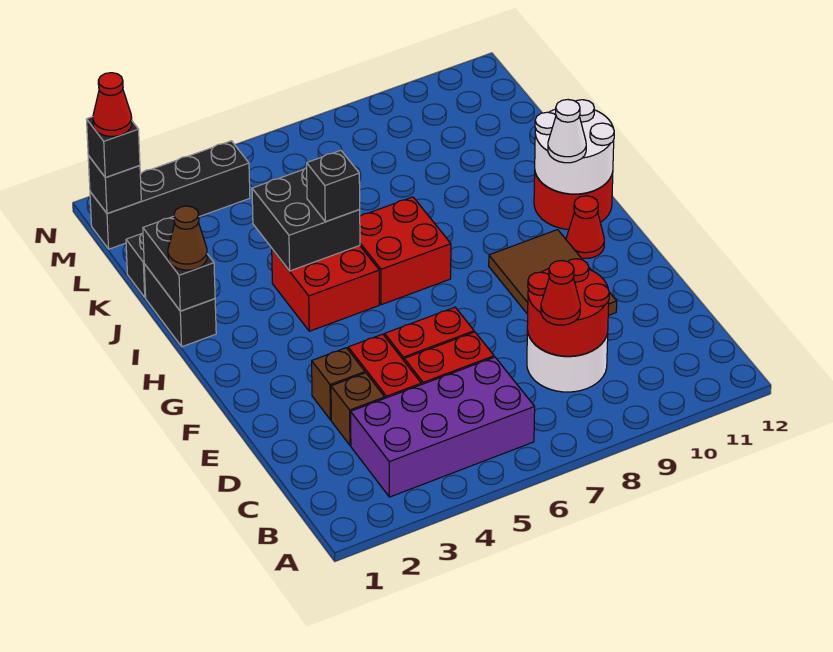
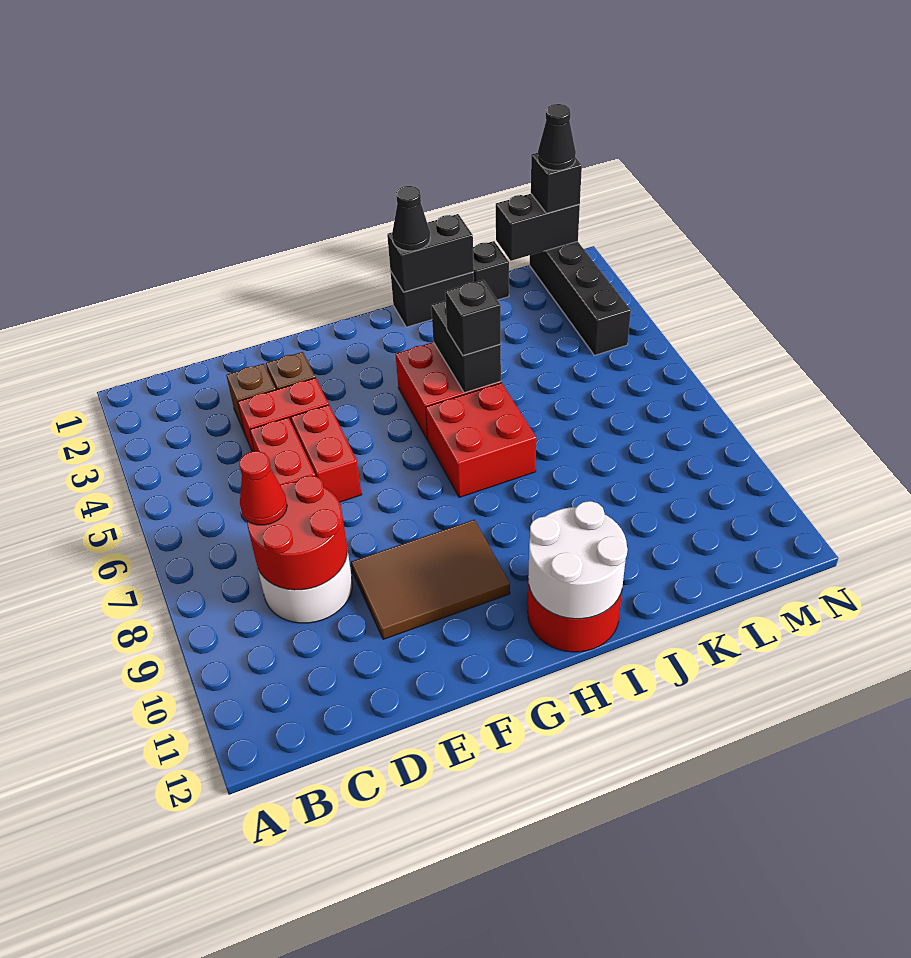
purple brick B3:C6 level 1 -> none
red cone G11 level 1 -> none
white cone H11 level 3 -> none
brown cone I1 level 3 -> black cone I1 level 3
black brick I4:J5 level 2 -> black brick I4:I5 level 2
black brick M1 level 2 -> black brick L1:M1 level 2
red cone M1 level 4 -> black cone M1 level 4

